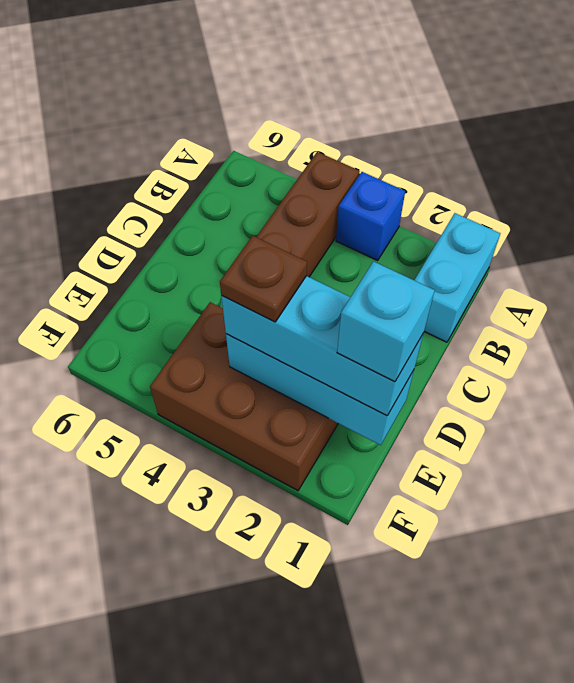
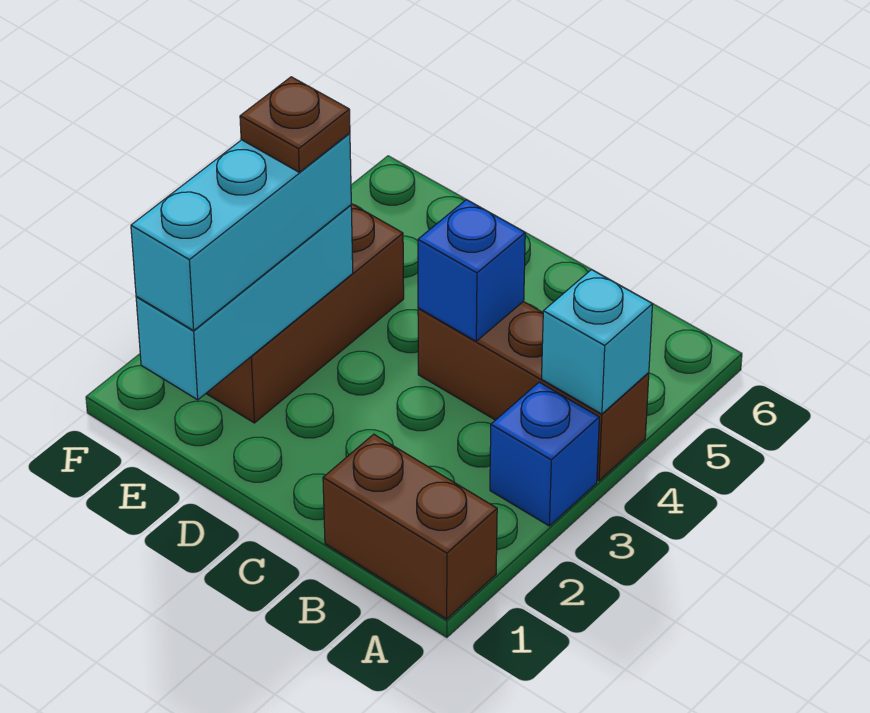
cyan brick A1:B1 level 1 -> brown brick A1:B1 level 1
none -> blue brick C4 level 2
cyan brick E1 level 4 -> cyan brick A4 level 2

